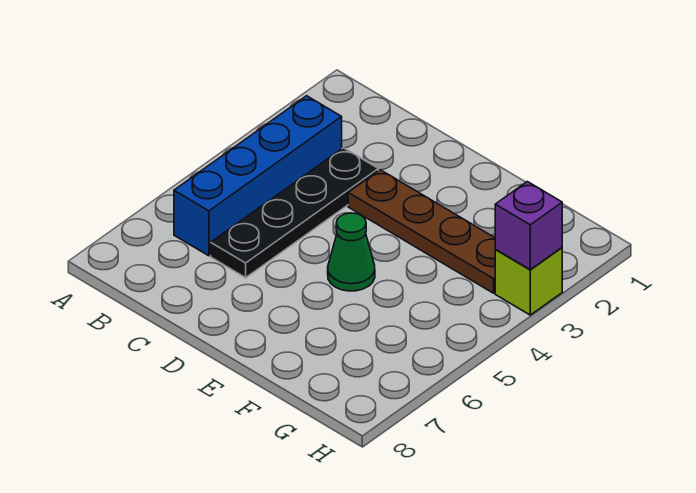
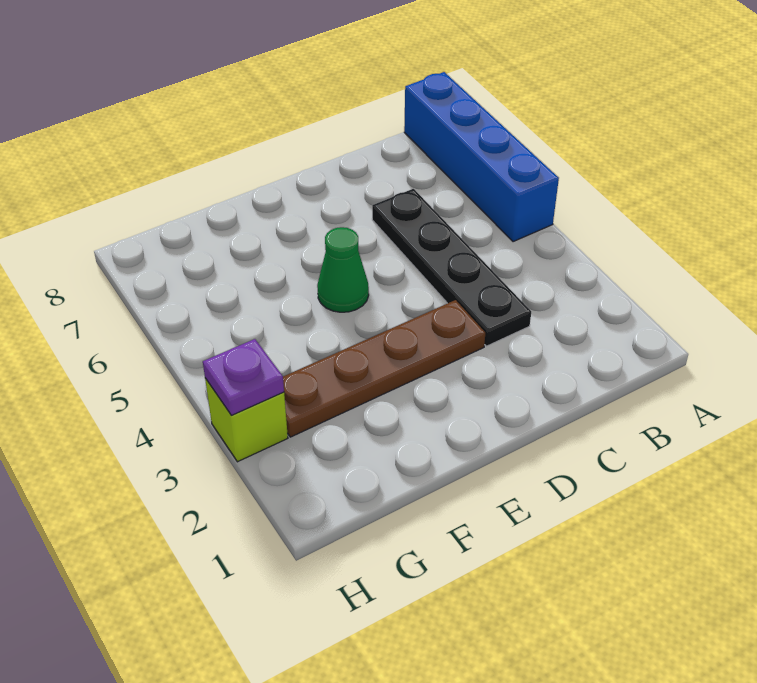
blue brick B3:B6 level 1 -> blue brick A5:A8 level 1
purple brick H3 level 2 -> purple plate H3 level 2

